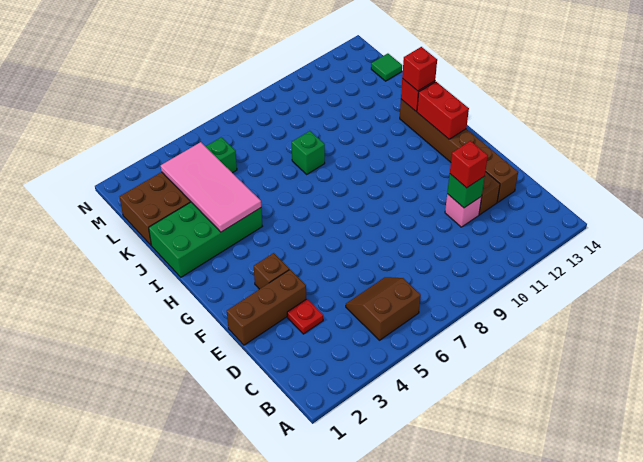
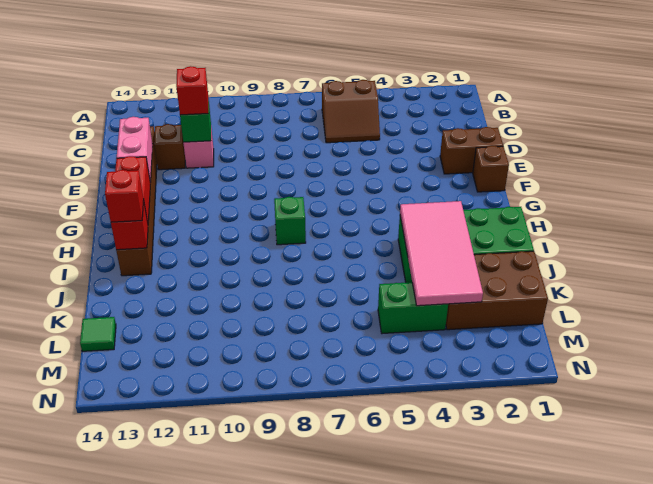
red plate D3 level 1 -> none
brown brick E1:E3 level 1 -> brown brick E1:E2 level 1
none -> pink brick E13:F13 level 2
brown brick F3 level 1 -> brown brick F1 level 1
green brick J8 level 1 -> green brick H8 level 1

